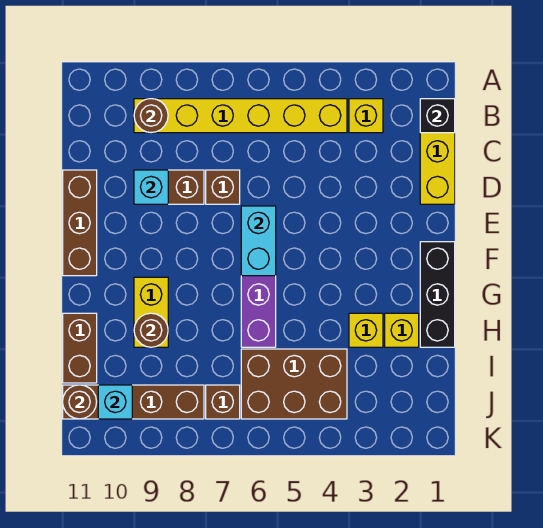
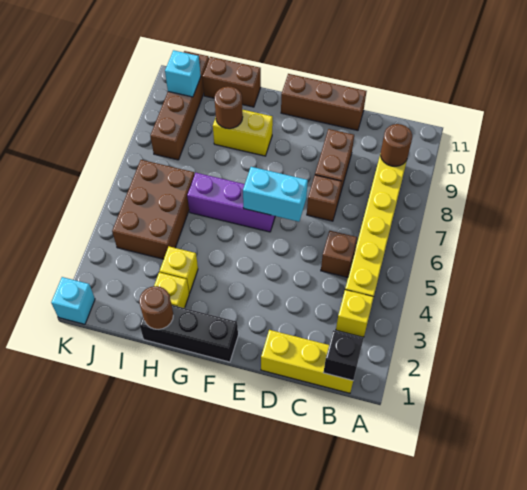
cyan brick D9 level 2 -> cyan brick K1 level 1
brown brick J7 level 1 -> brown brick C5 level 1
brown round brick J11 level 2 -> brown round brick H1 level 2

